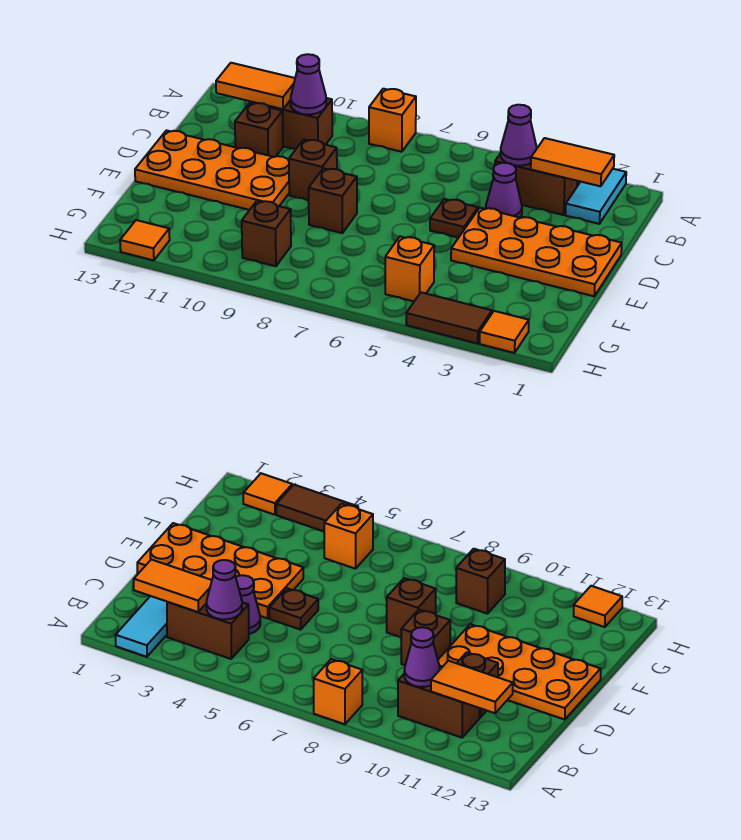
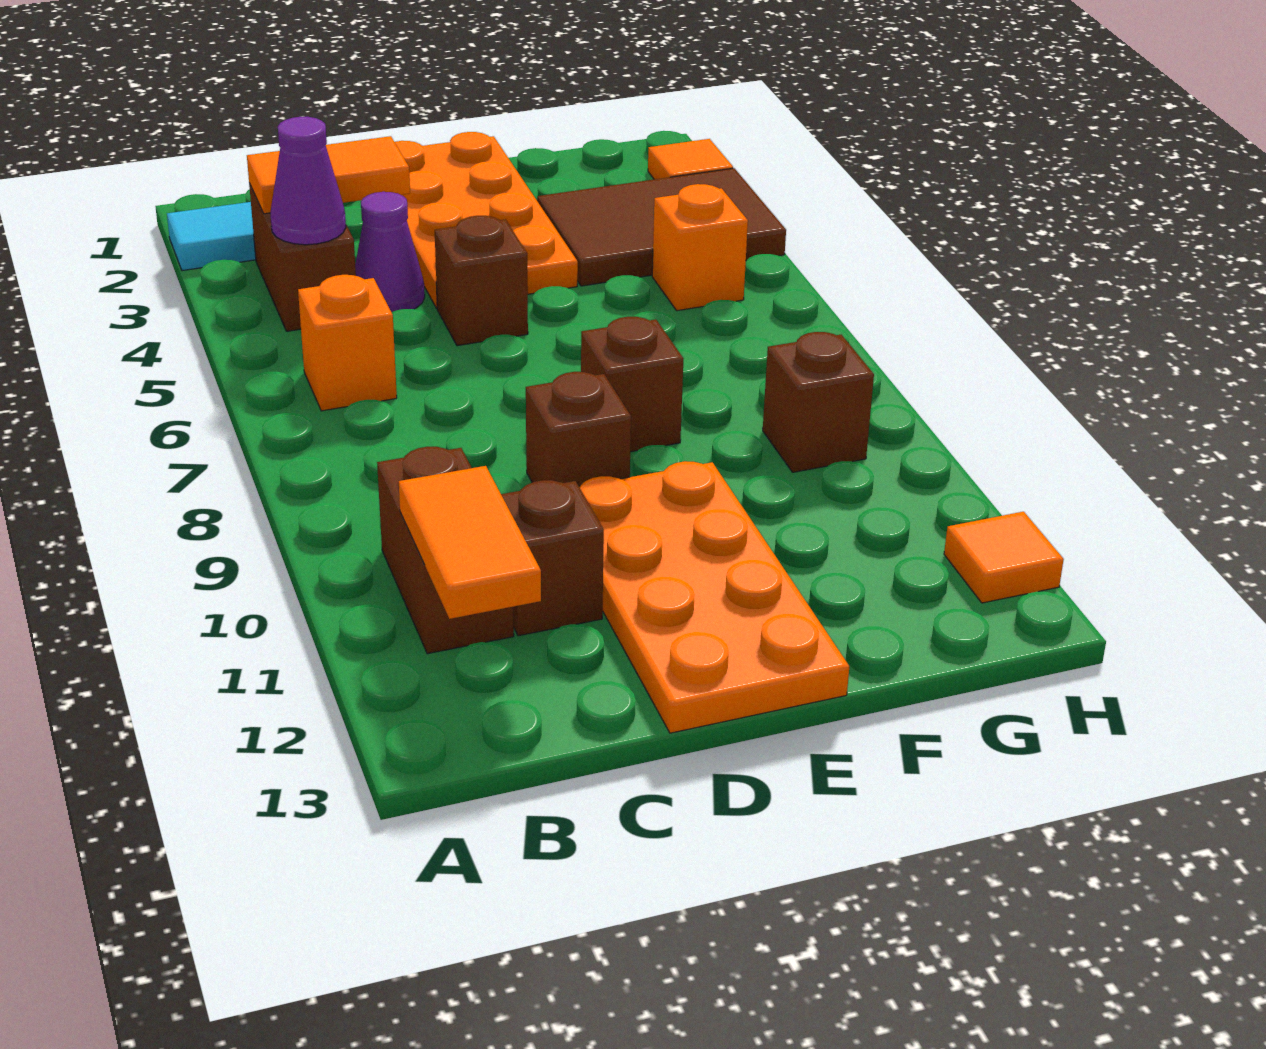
orange brick A8 level 1 -> orange brick B6 level 1
orange tile B2:B3 level 2 -> orange tile B3:C3 level 2
purple cone B10 level 2 -> none
brown plate D5 level 1 -> brown brick D5 level 1
brown tile H3:H4 level 1 -> brown tile F3:H4 level 1

